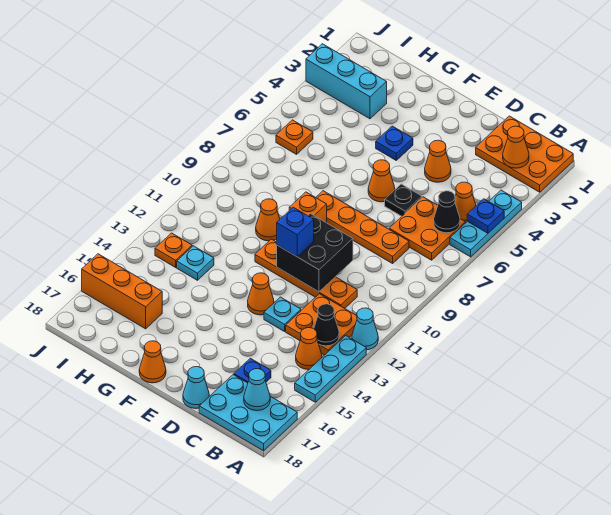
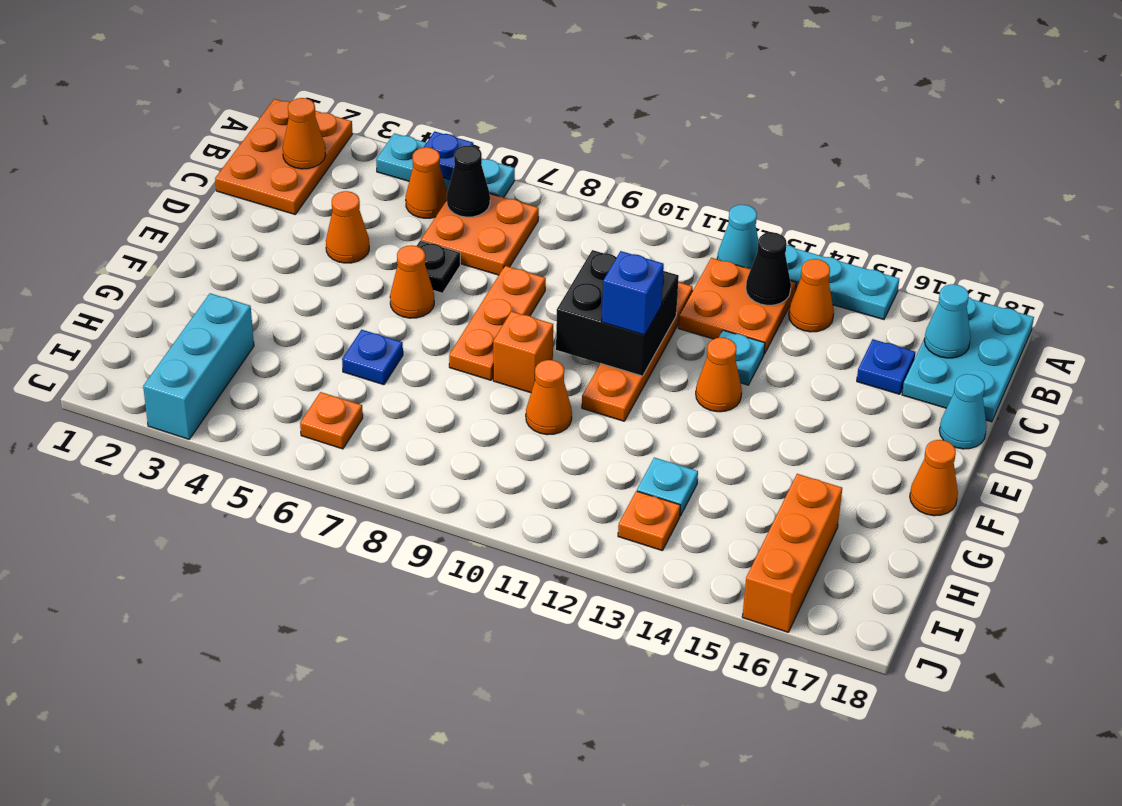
orange plate C8:F8 level 1 -> orange plate D8:F8 level 1
blue plate F4 level 1 -> blue plate G6 level 1

